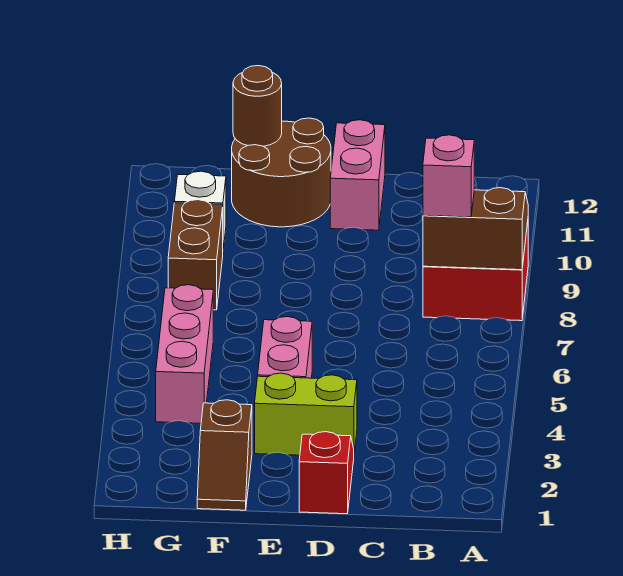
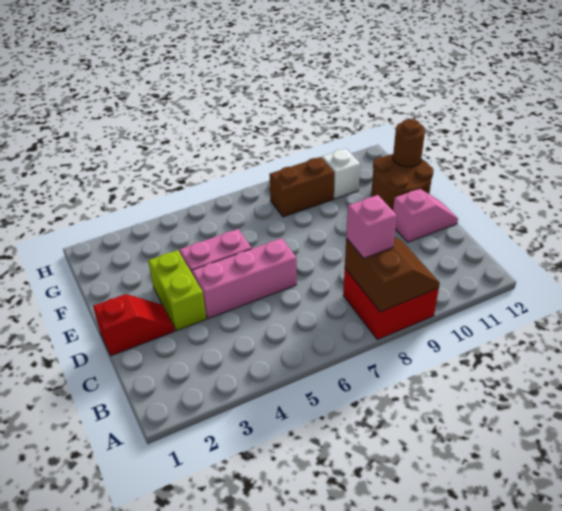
pink brick D11:D12 level 1 -> pink slope D11:D12 level 1 top 11
brown slope F1:F2 level 1 top 2 -> none
pink brick G4:G6 level 1 -> pink brick D4:D6 level 1

